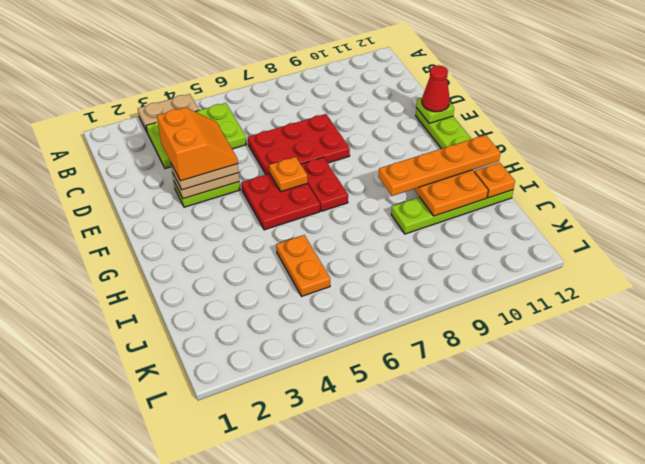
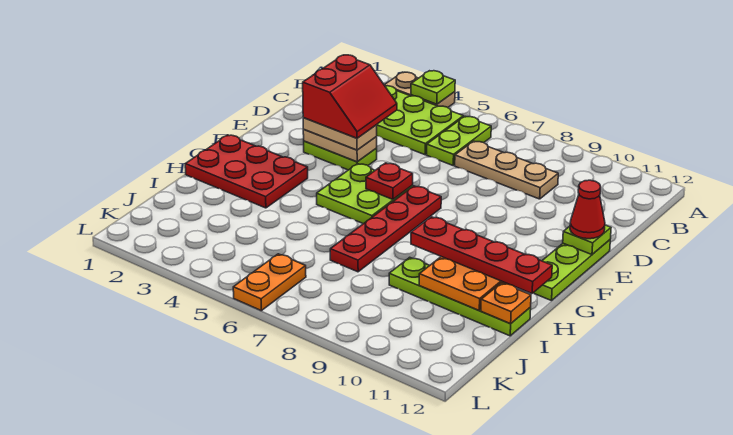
none -> lime plate A4 level 2
none -> lime plate B6:C6 level 1
none -> tan plate C7:C9 level 1
orange slope D3:E4 level 4 top 3 -> red slope D3:E4 level 4 top 3
red plate D6:E8 level 1 -> red plate G1:H3 level 1
red plate F5:G6 level 1 -> lime plate F5:G6 level 1
orange plate F6 level 2 -> red plate F6 level 2
red plate F7:G7 level 1 -> red plate F7:I7 level 1
orange plate H9:H12 level 3 -> red plate H9:H12 level 3
orange plate I5:J5 level 1 -> orange plate K6:L6 level 1

